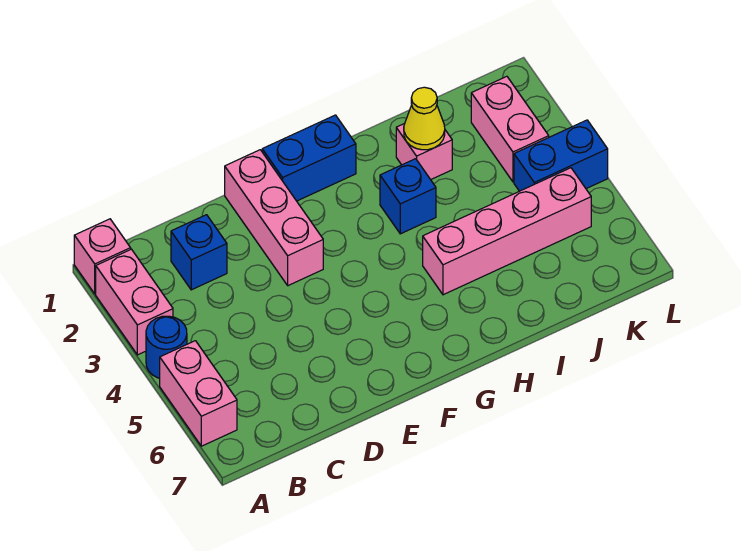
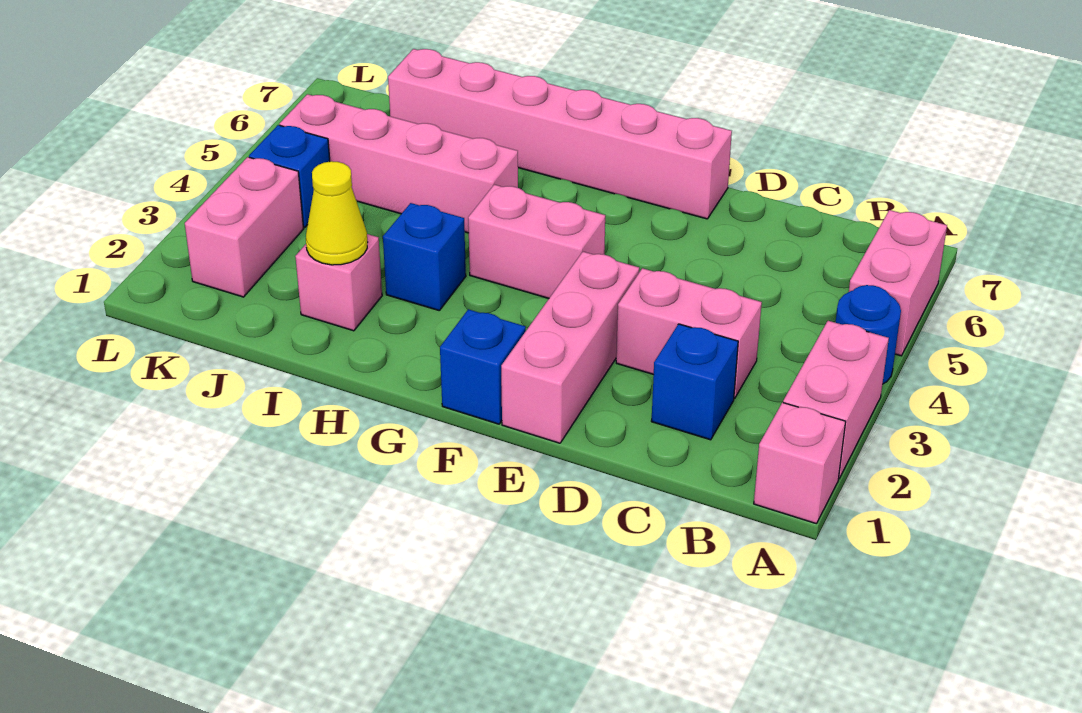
none -> pink brick C3:D3 level 1
none -> pink brick E7:J7 level 1
blue brick F1:G1 level 1 -> blue brick F1 level 1
none -> pink brick F4:G4 level 1
blue brick K4:L4 level 1 -> blue brick K4 level 1

